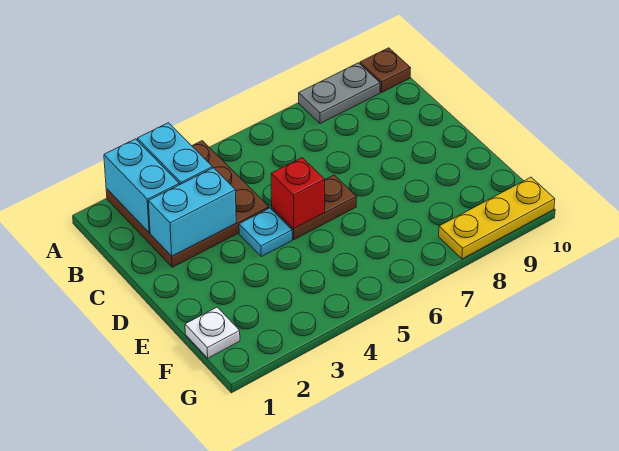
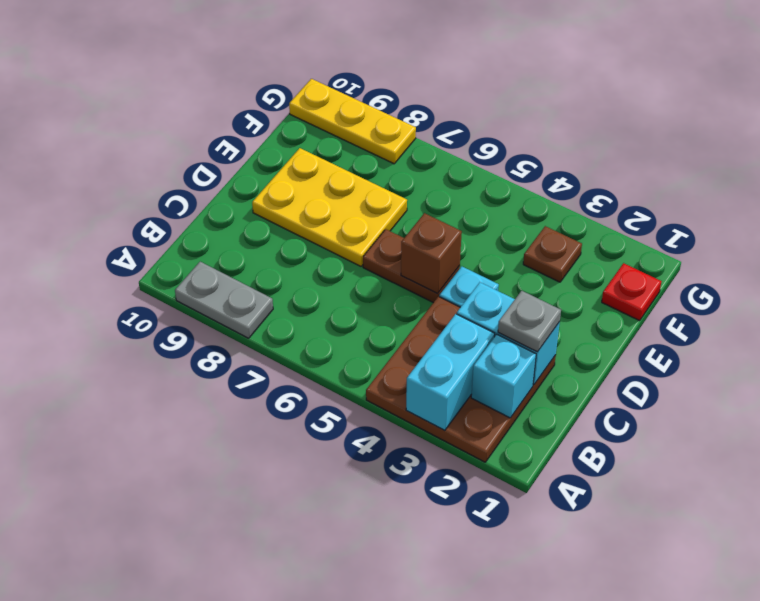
cyan brick A2:B2 level 2 -> cyan brick B2 level 2
brown plate A10 level 1 -> brown plate F3 level 1
none -> grey plate C2 level 3
red brick D5 level 2 -> brown brick D5 level 2
none -> yellow plate D7:E9 level 1
white plate F1 level 1 -> red plate F1 level 1

